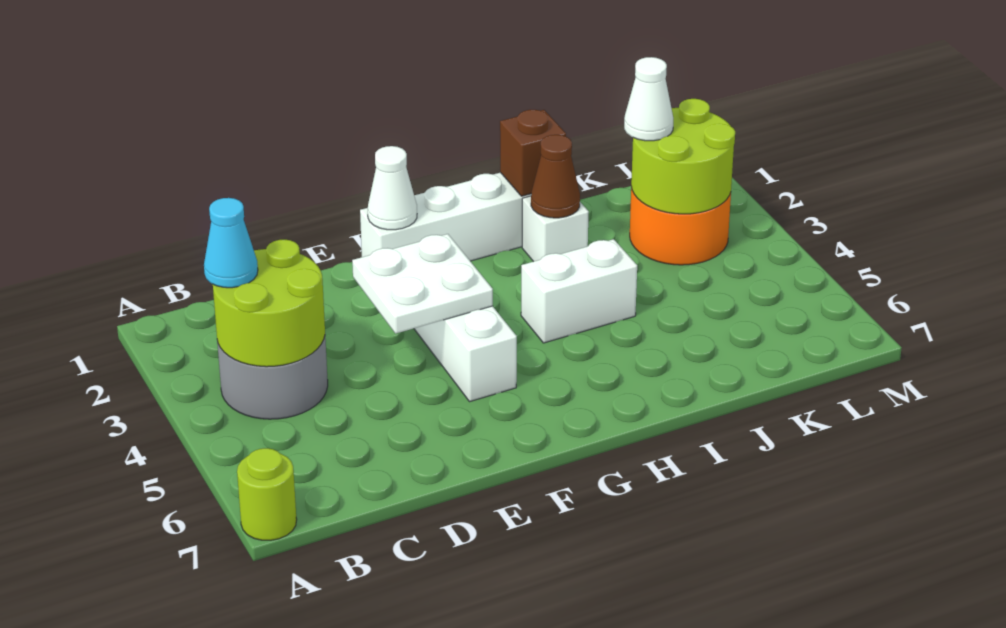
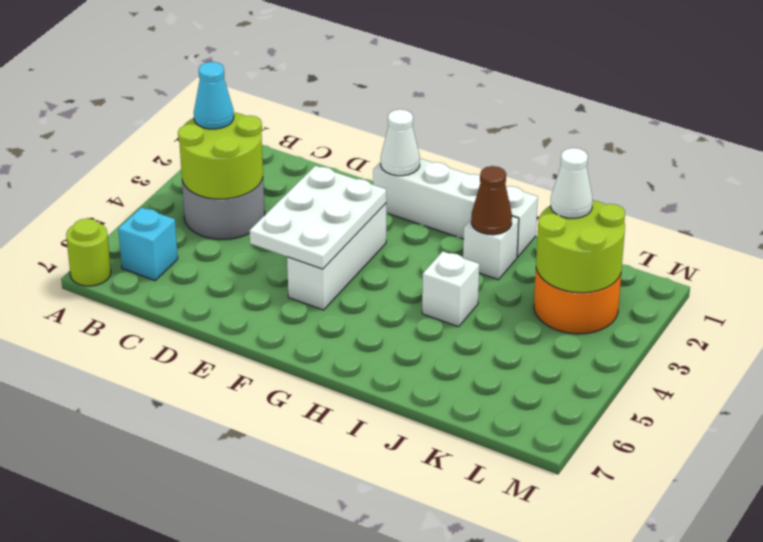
none -> cyan brick B6 level 1
white plate E3:F4 level 2 -> white plate E3:F5 level 2
white brick H4:I4 level 1 -> white brick I4 level 1
brown brick I1 level 2 -> none

